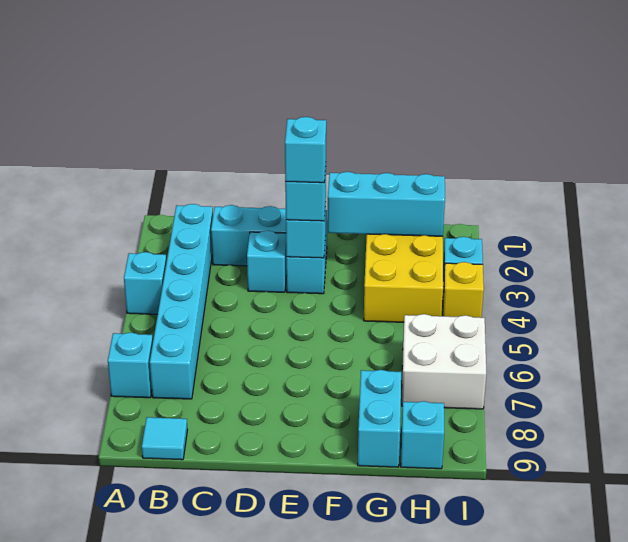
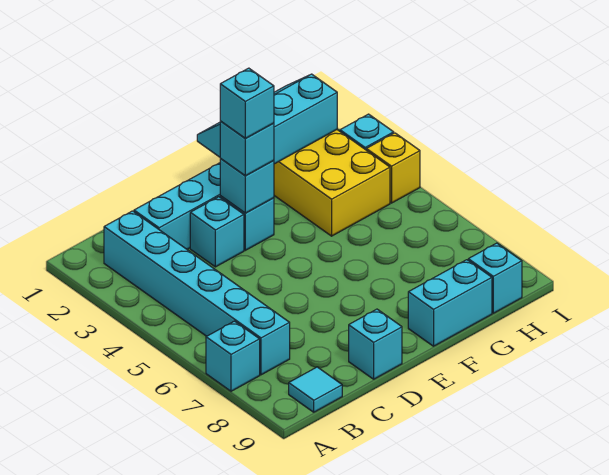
cyan brick A4 level 1 -> cyan brick D9 level 1
cyan brick G8:G9 level 1 -> cyan brick F9:G9 level 1
white brick H6:I7 level 1 -> none

